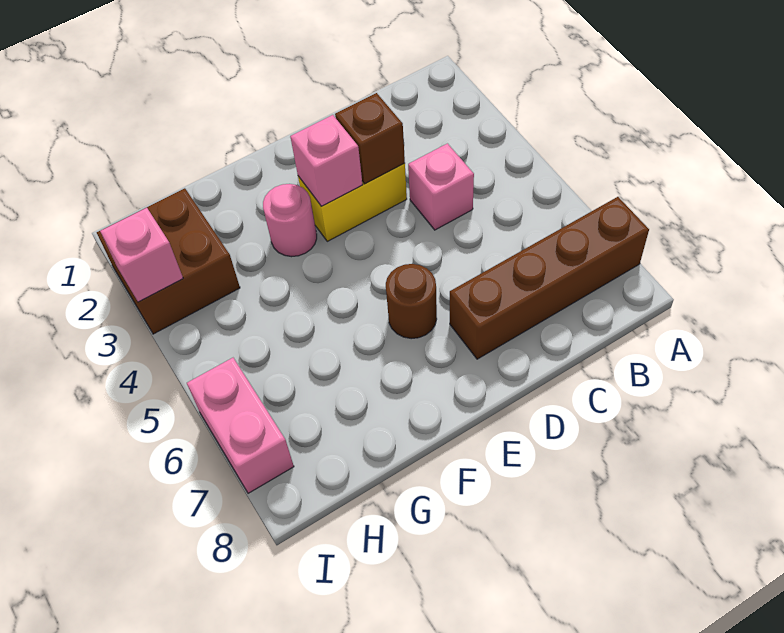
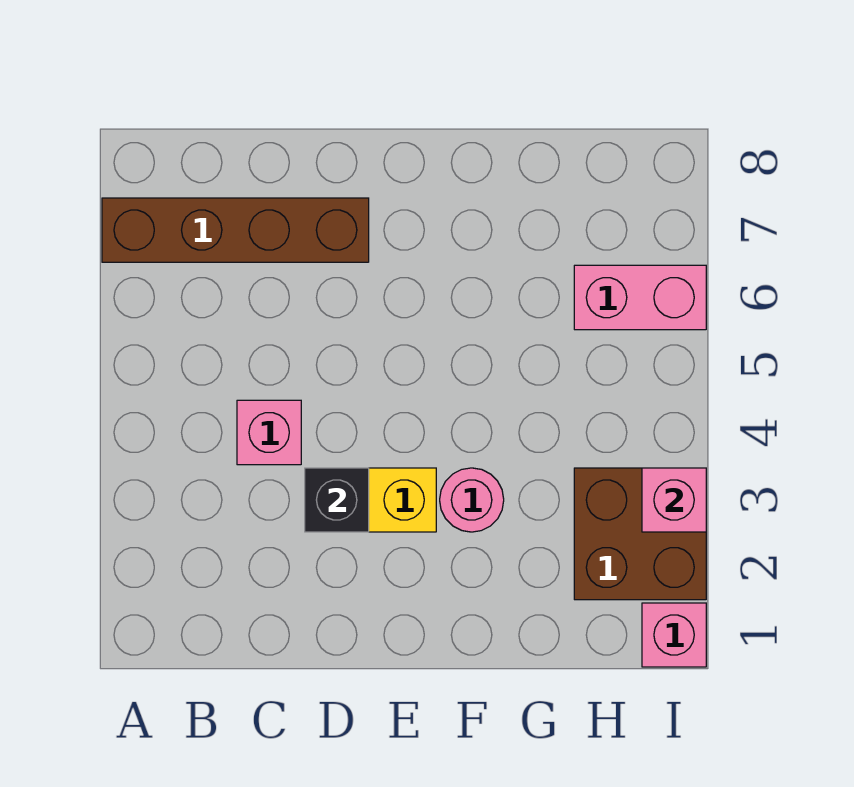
brown brick D3 level 2 -> black brick D3 level 2
pink brick E3 level 2 -> pink brick I1 level 1
brown round brick E6 level 1 -> none
pink brick I6:I7 level 1 -> pink brick H6:I6 level 1

